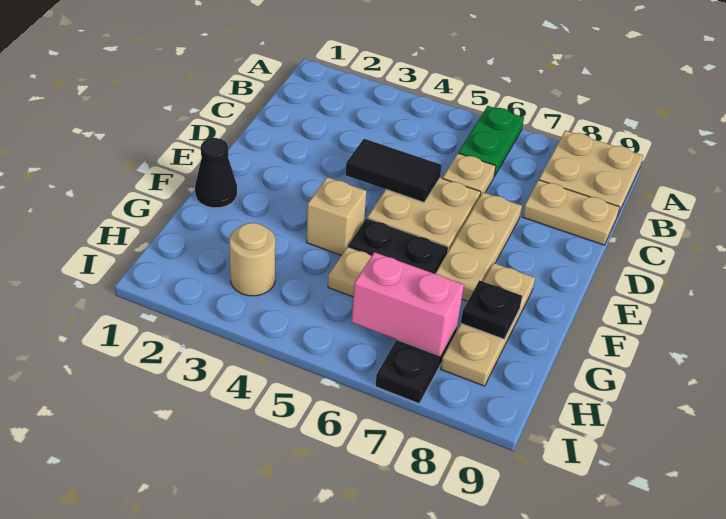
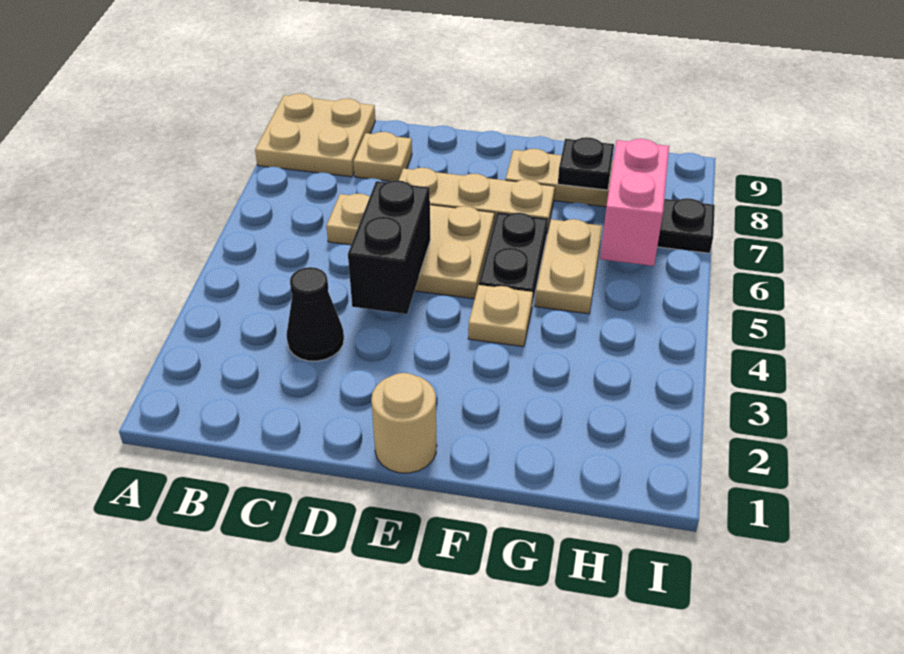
green plate A6:B6 level 1 -> none
tan plate C8:C9 level 1 -> tan plate C8 level 1
black tile D4:D5 level 2 -> black brick D4:D5 level 2
black cone F1 level 1 -> black cone C3 level 1
tan brick F4 level 1 -> tan plate F4 level 1
tan round brick H3 level 1 -> tan round brick E1 level 1

